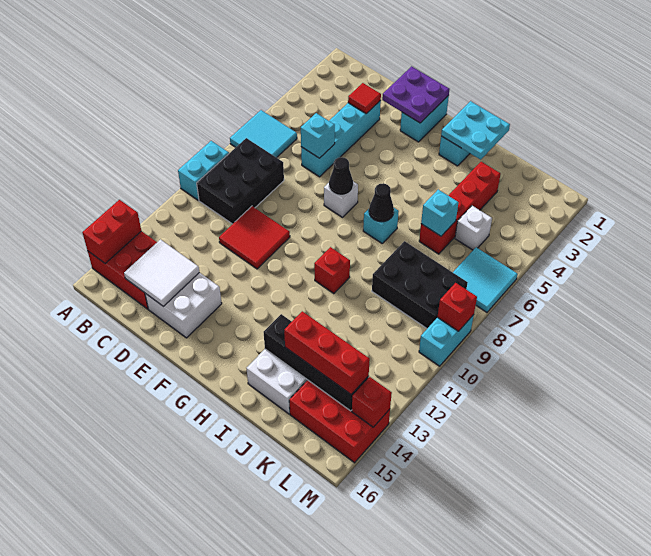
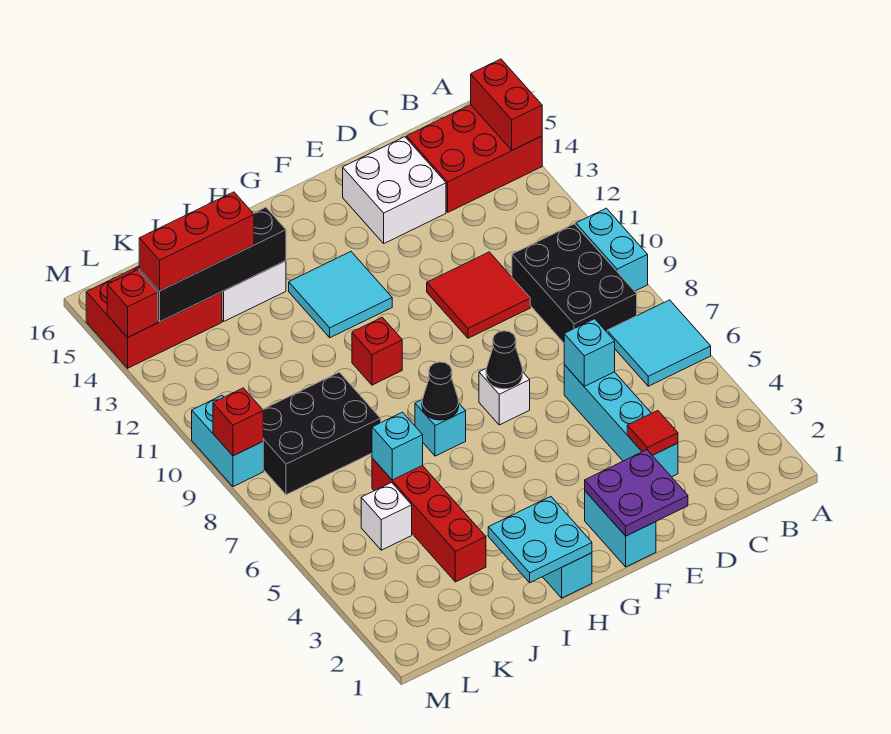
white tile C14:D15 level 2 -> none
cyan tile L6:M7 level 1 -> cyan tile G12:H13 level 1

